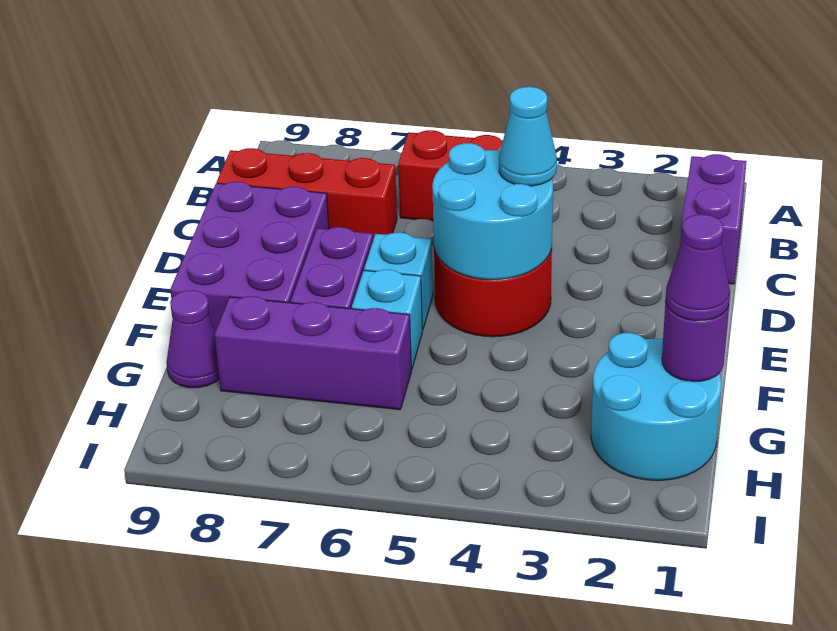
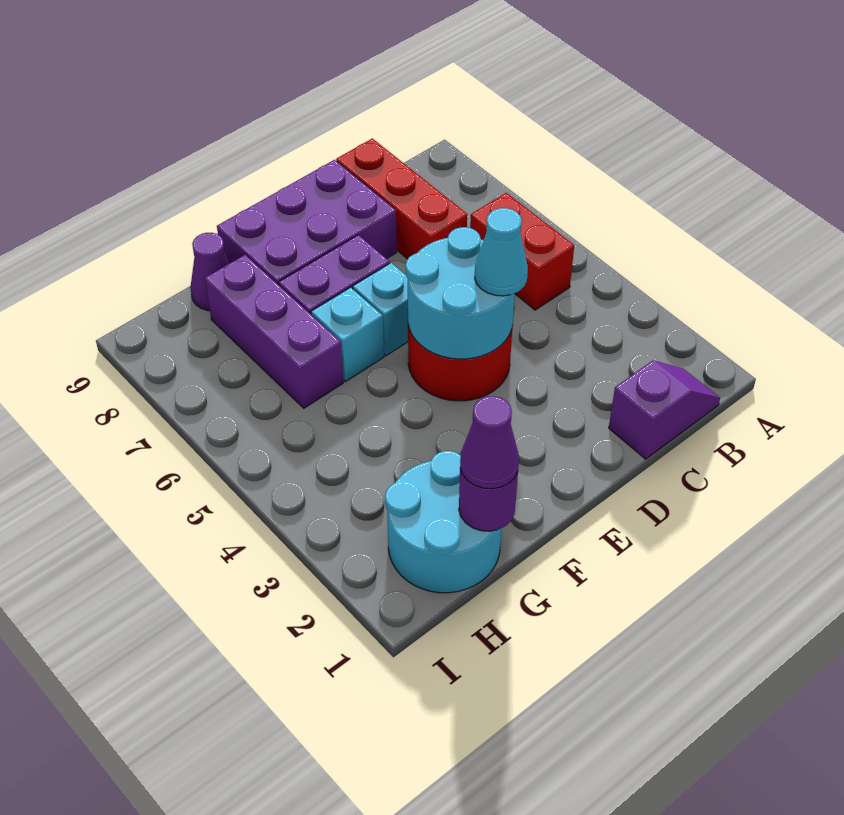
purple brick B1:C1 level 1 -> purple slope B1:C1 level 1 top C

